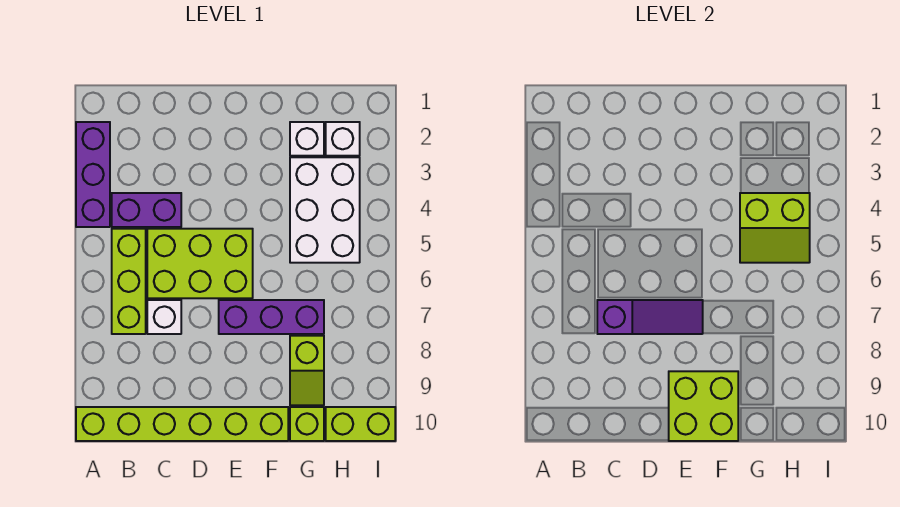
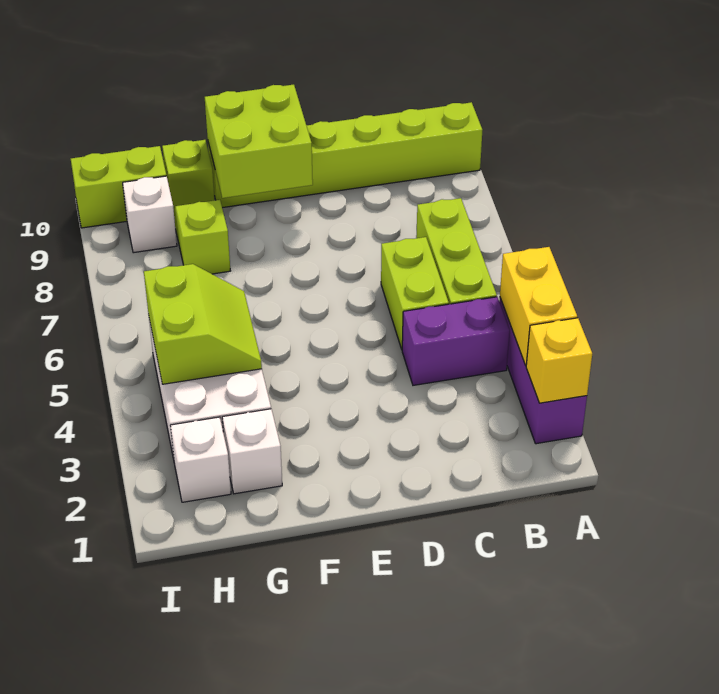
none -> yellow brick A2 level 2
none -> yellow brick A3:A4 level 2
lime brick C5:E6 level 1 -> lime brick C5:C6 level 1
white brick C7 level 1 -> white brick H9 level 1
purple slope C7:E7 level 2 top C -> none
purple brick E7:G7 level 1 -> none
lime slope G4:H5 level 2 top 4 -> lime slope G4:H5 level 2 top H

